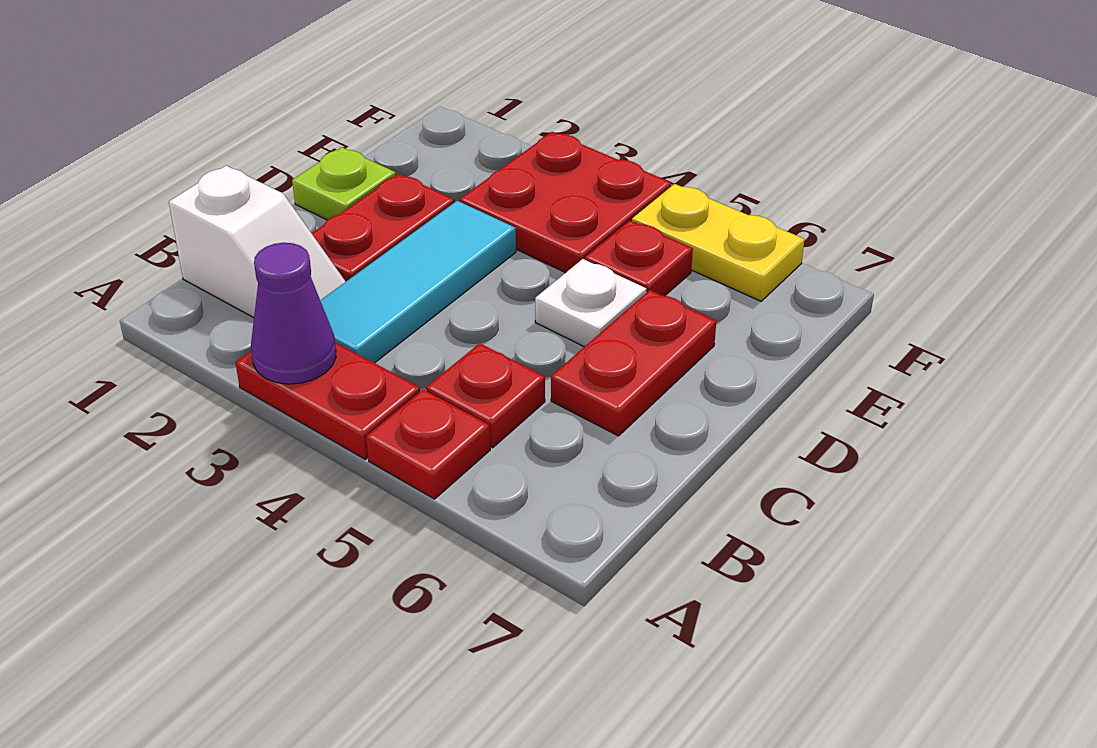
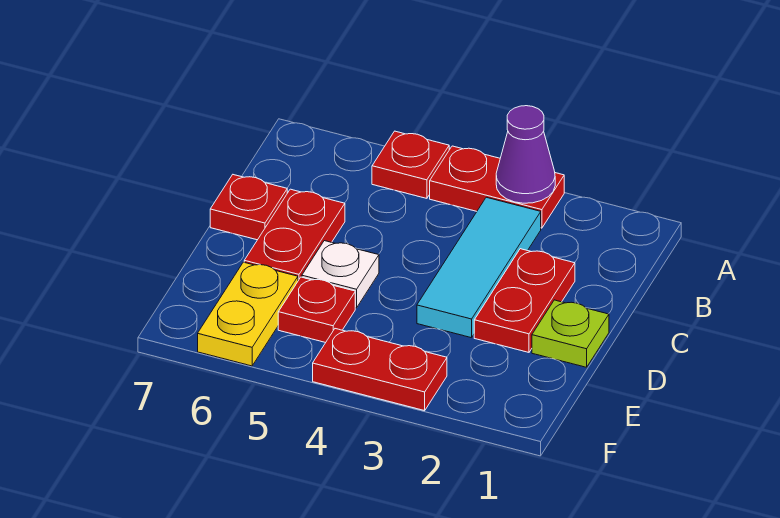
white slope B1:B2 level 1 top 1 -> none
red plate B5 level 1 -> red plate C7 level 1
red plate E3:F4 level 1 -> red plate F3:F4 level 1
yellow plate F5:F6 level 1 -> yellow plate E6:F6 level 1

